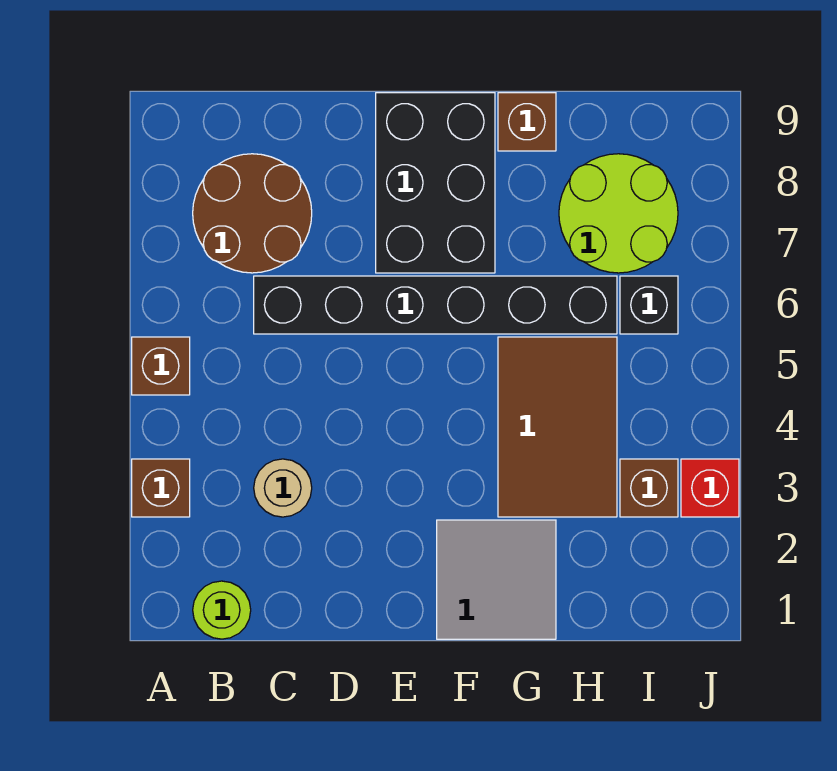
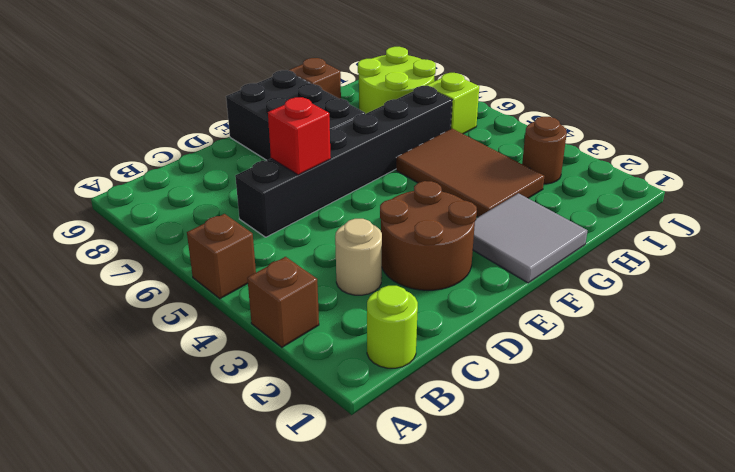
brown round brick B7:C8 level 1 -> brown round brick D2:E3 level 1
brown brick I3 level 1 -> brown round brick I3 level 1
black brick I6 level 1 -> lime brick I6 level 1
red brick J3 level 1 -> red brick D6 level 2

